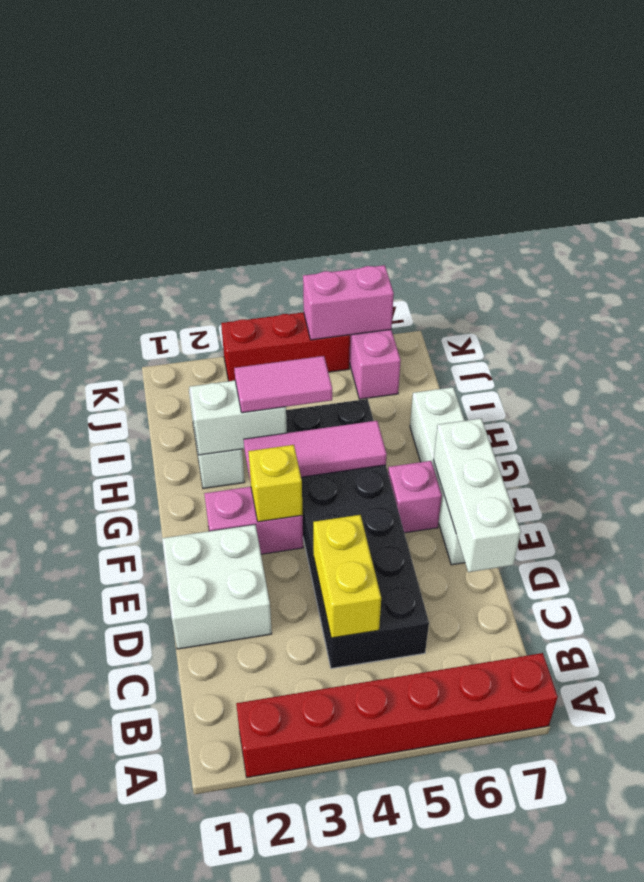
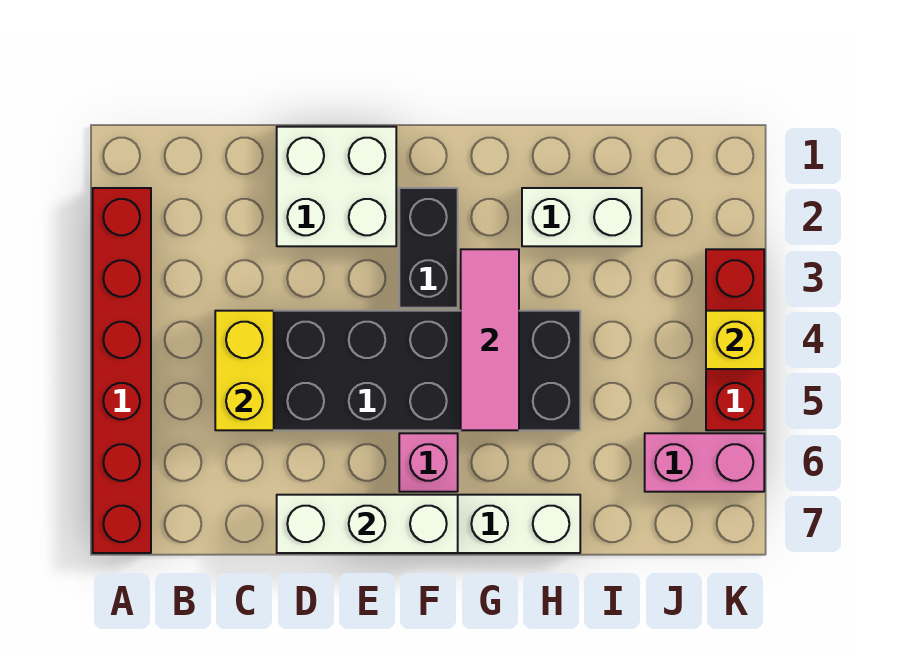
yellow brick C4:D4 level 2 -> yellow brick C4:C5 level 2
pink brick F2:F3 level 1 -> black brick F2:F3 level 1
yellow brick F3 level 2 -> yellow brick K4 level 2
white brick H2:H3 level 2 -> none
pink tile H3:H4 level 3 -> none
pink brick K5:K6 level 2 -> none

